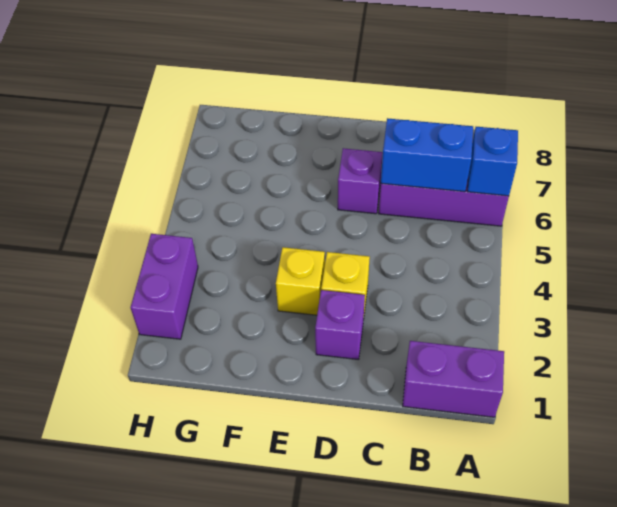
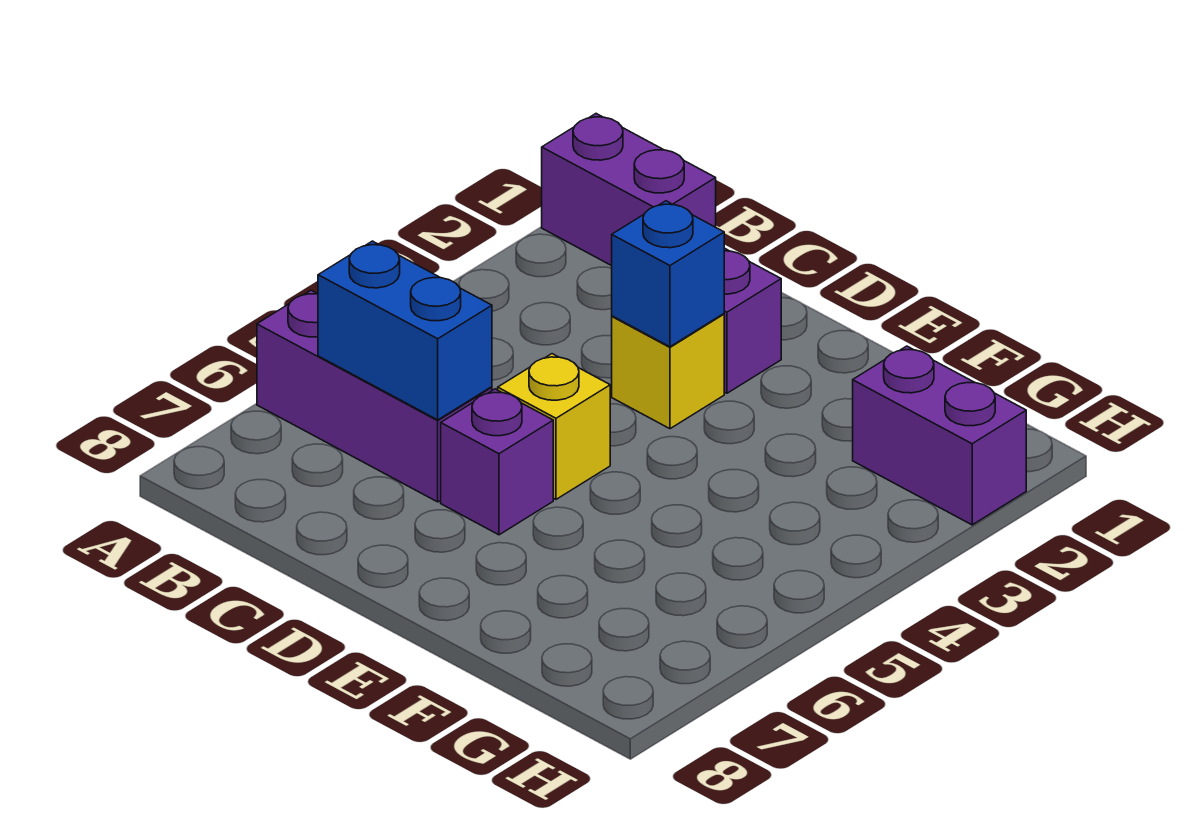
blue brick A6 level 2 -> blue brick D3 level 2
yellow brick E3 level 1 -> yellow brick D5 level 1
purple brick H2:H3 level 1 -> purple brick G2:H2 level 1

